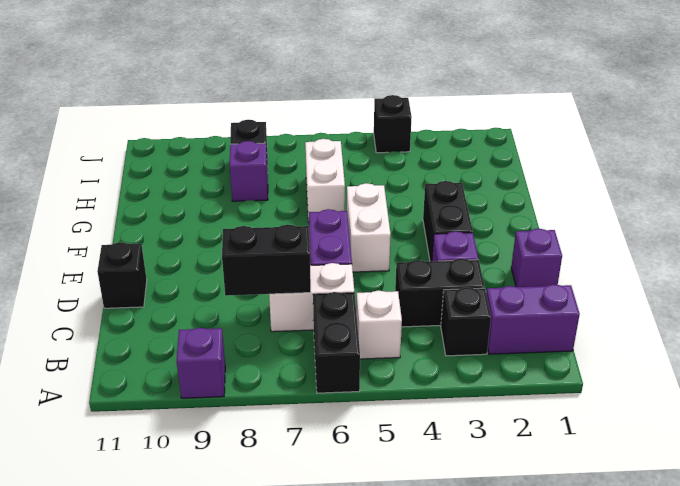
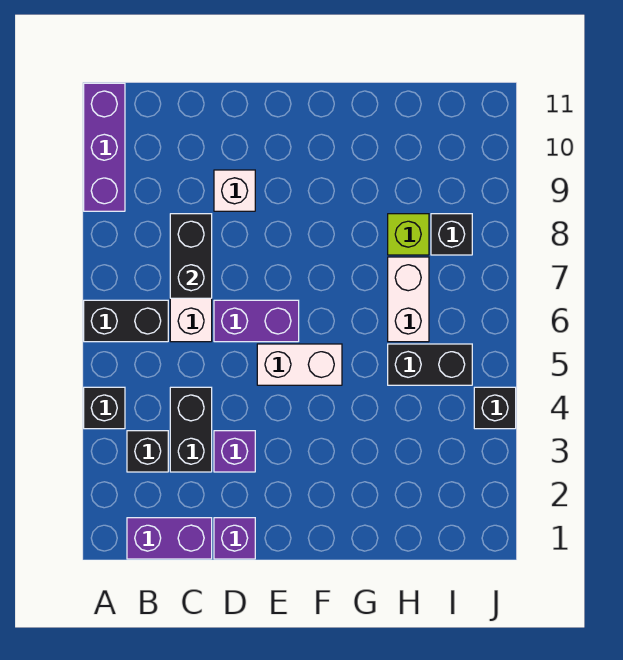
purple brick A9 level 1 -> purple brick A9:A11 level 1
purple brick B1:B2 level 1 -> purple brick B1:C1 level 1
white brick B5 level 1 -> white brick D9 level 1
black brick D11 level 1 -> black brick A4 level 1
black brick E3:F3 level 1 -> black brick H5:I5 level 1
white brick G6:H6 level 1 -> white brick H6:H7 level 1
purple brick H8 level 1 -> lime brick H8 level 1

